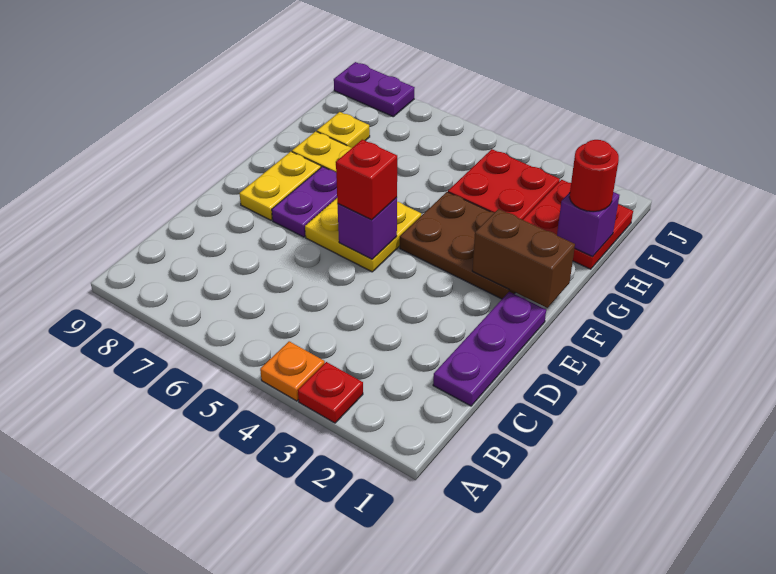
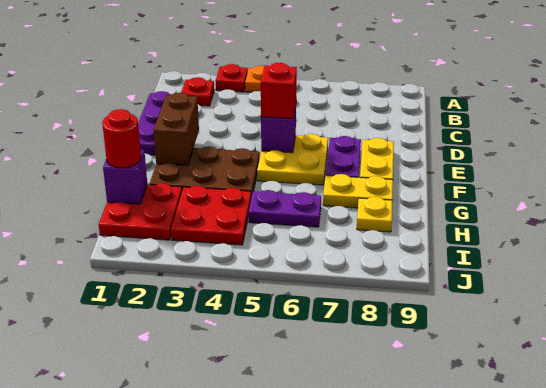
none -> red plate B2 level 1
brown brick F1:F2 level 2 -> brown brick E2:F2 level 2
purple plate J8:J9 level 1 -> purple plate H5:H6 level 1

